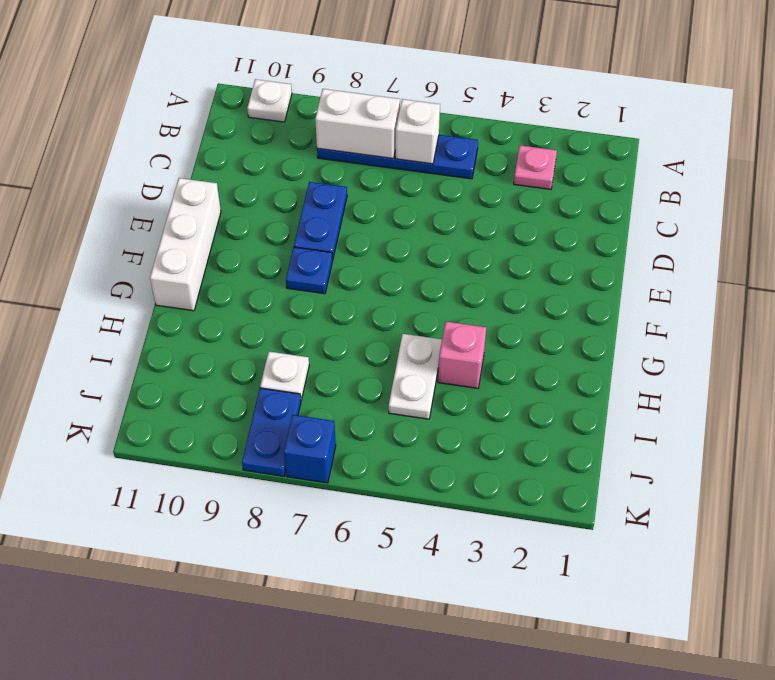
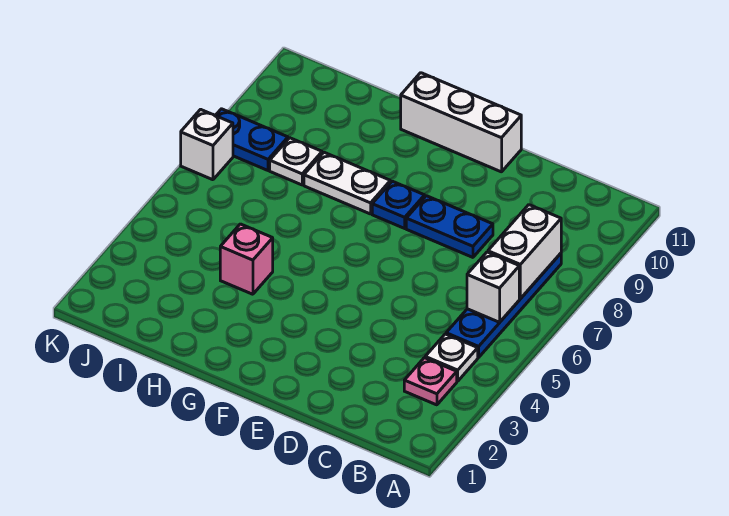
white plate A10 level 1 -> white plate B4 level 1
white plate H5:I5 level 1 -> white plate G8:H8 level 1
blue brick K7 level 1 -> white brick K7 level 1

